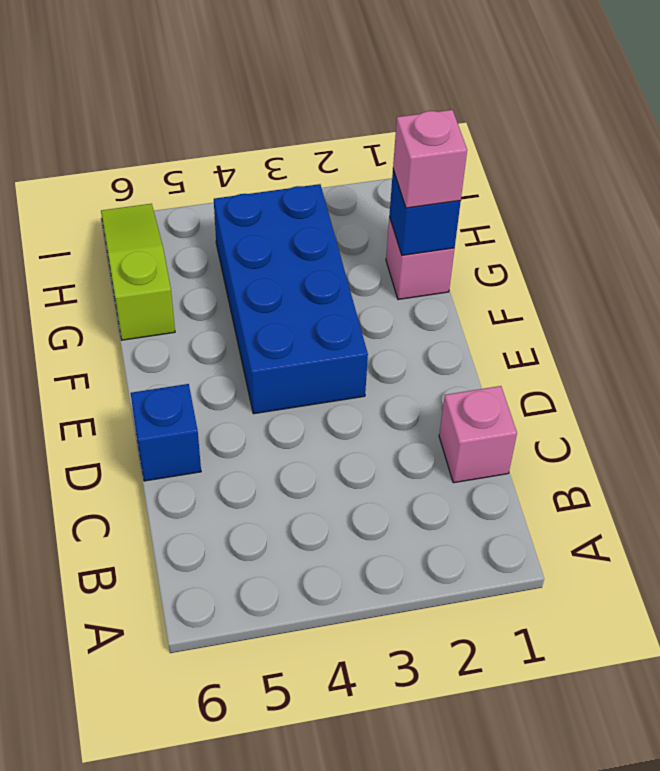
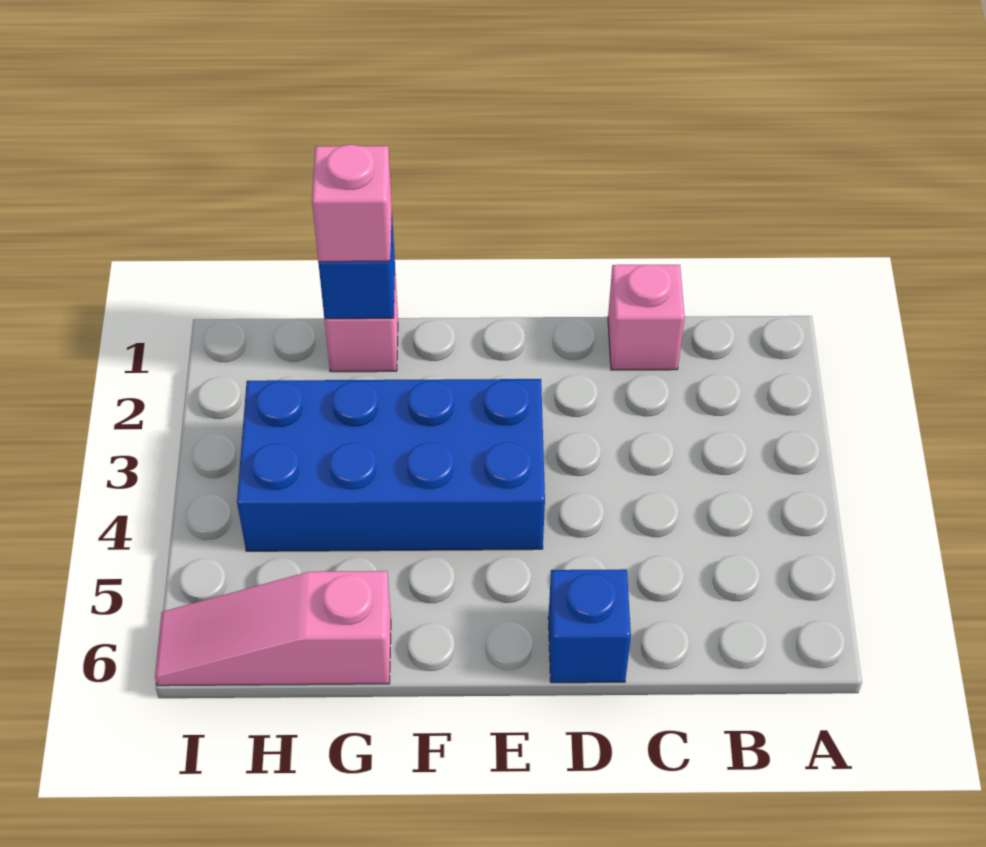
lime slope G6:I6 level 1 top G -> pink slope G6:I6 level 1 top G

